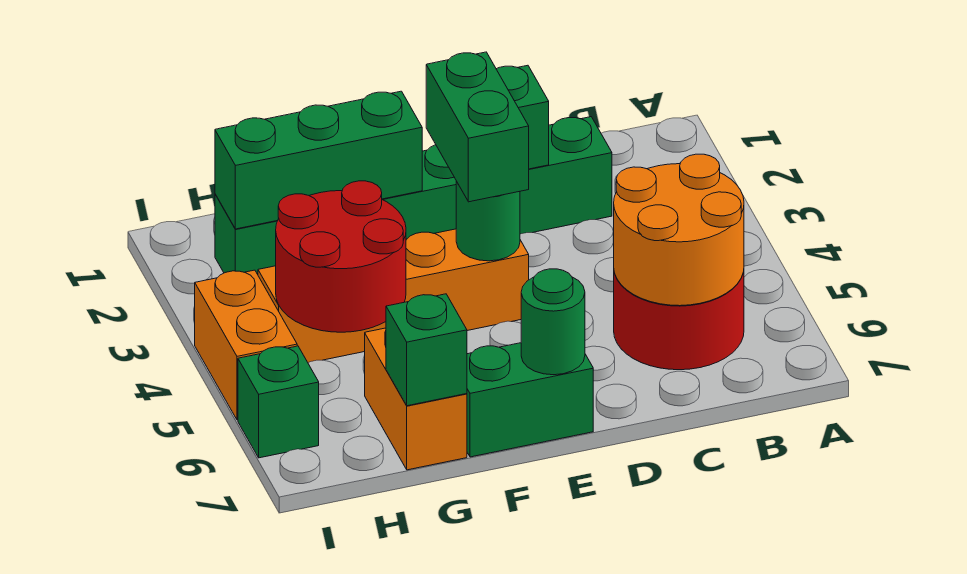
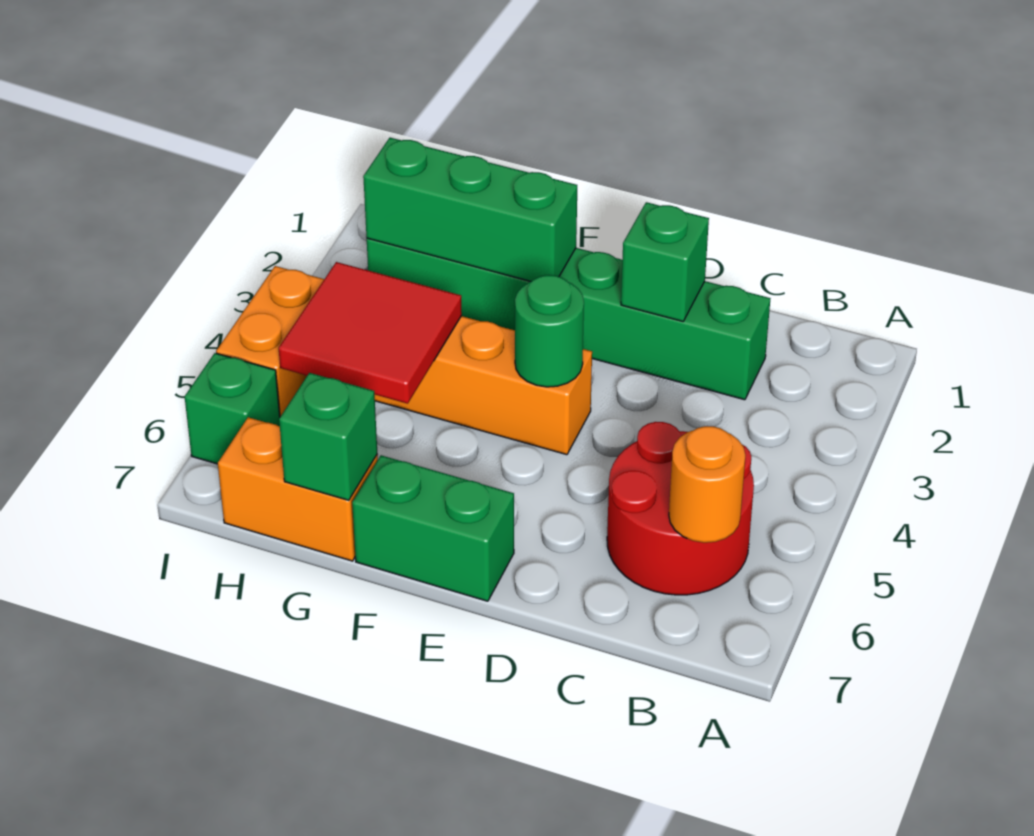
orange round brick B5:C6 level 2 -> orange round brick B6 level 2
green brick E3:E4 level 3 -> none
green round brick E7 level 2 -> none
red round brick G4:H5 level 2 -> red tile G4:H5 level 2
orange brick G6:G7 level 1 -> orange brick G7:H7 level 1

